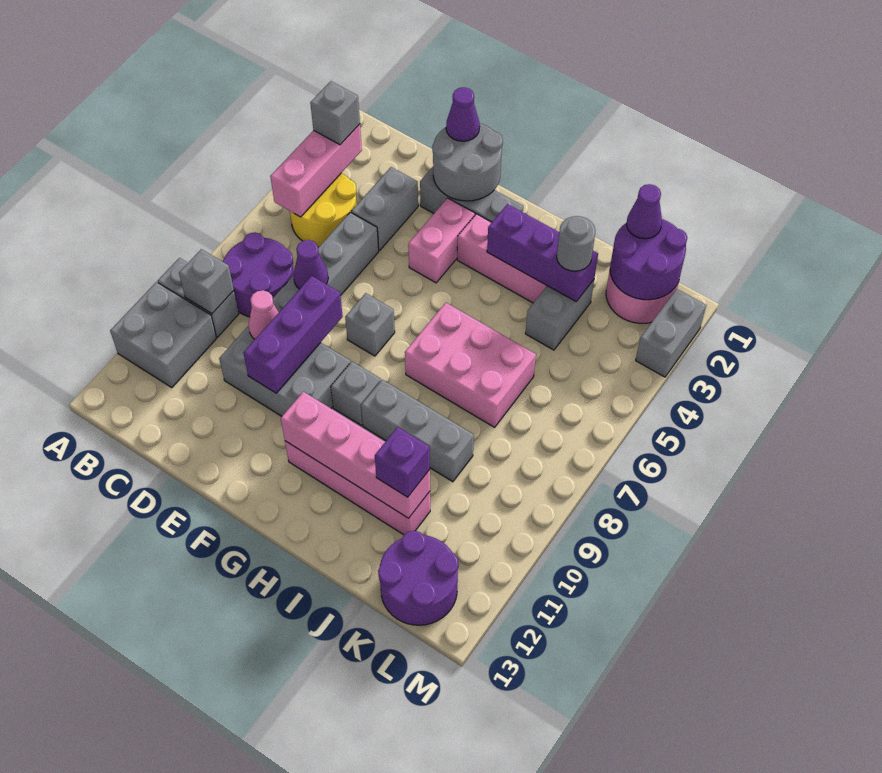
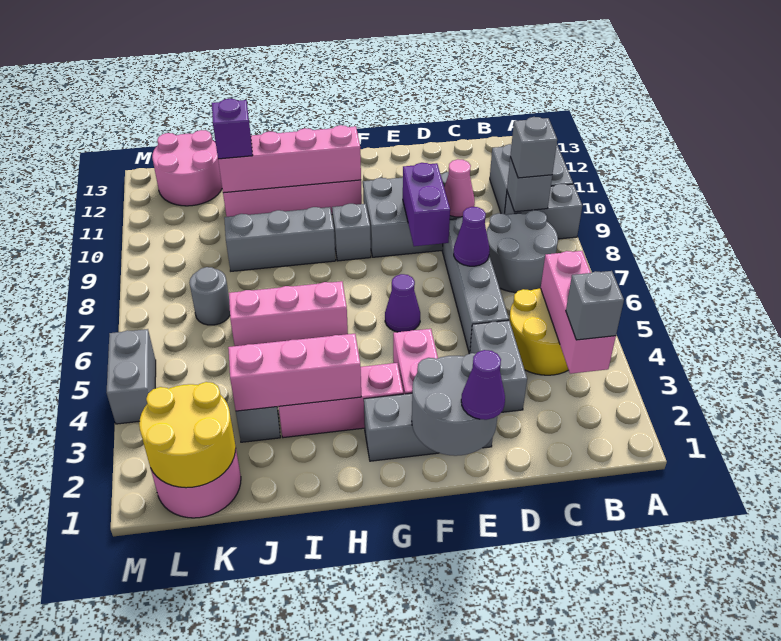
purple round brick B7:C8 level 1 -> grey round brick B7:C8 level 1
purple brick E8:E10 level 2 -> purple brick E8:E9 level 2
grey brick F7 level 1 -> grey brick B9 level 3
purple brick H3:J3 level 2 -> pink brick H3:J3 level 2
pink brick H6:J7 level 1 -> pink brick H6:J6 level 1
grey round brick J3 level 3 -> grey round brick K7 level 1
purple round brick K1:L2 level 2 -> yellow round brick K1:L2 level 2
purple cone K1 level 3 -> purple cone F6 level 1
purple round brick K12:L13 level 1 -> pink round brick K12:L13 level 1
grey brick M2:M3 level 1 -> grey brick M4:M5 level 1

